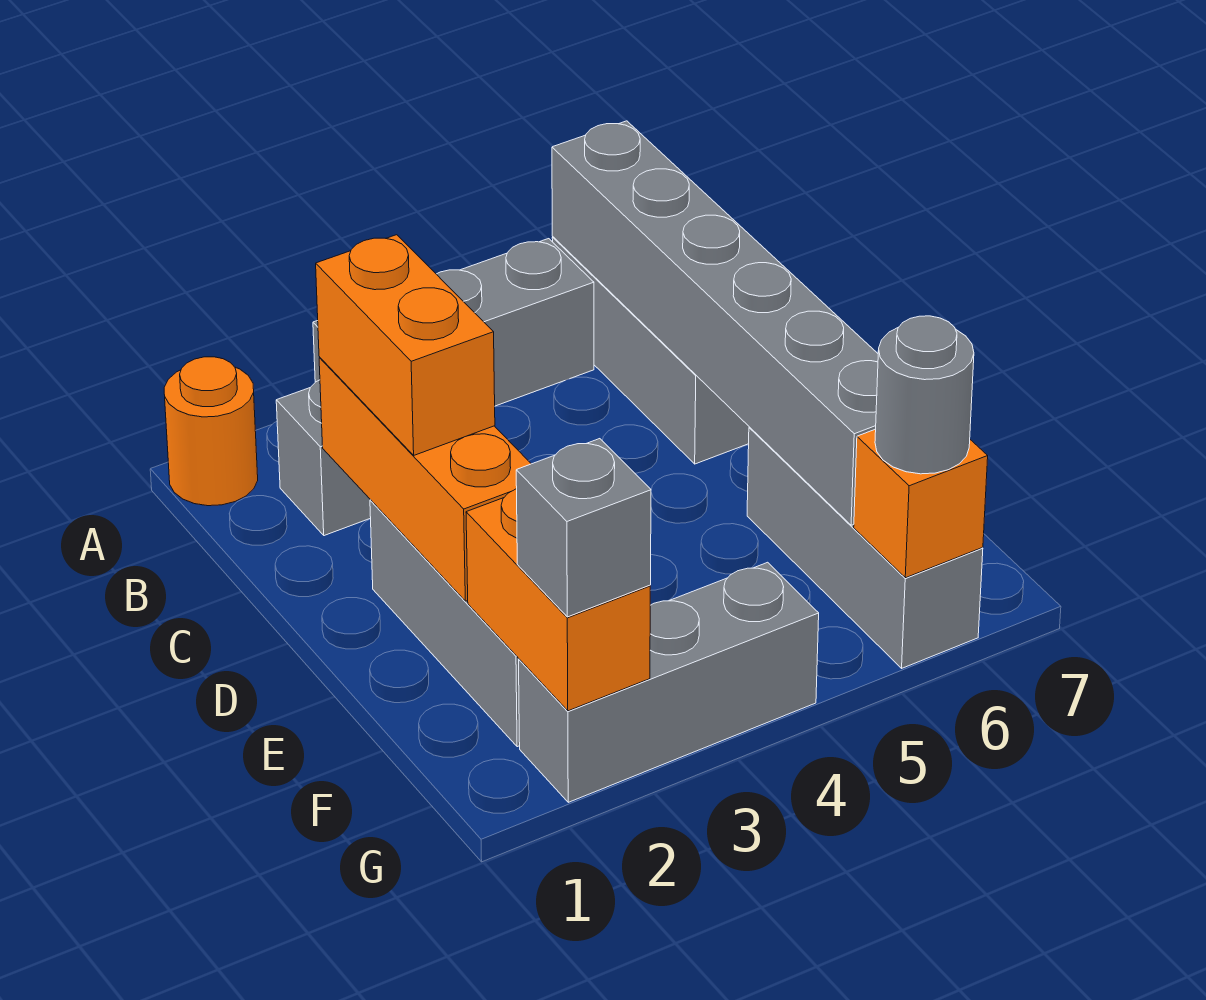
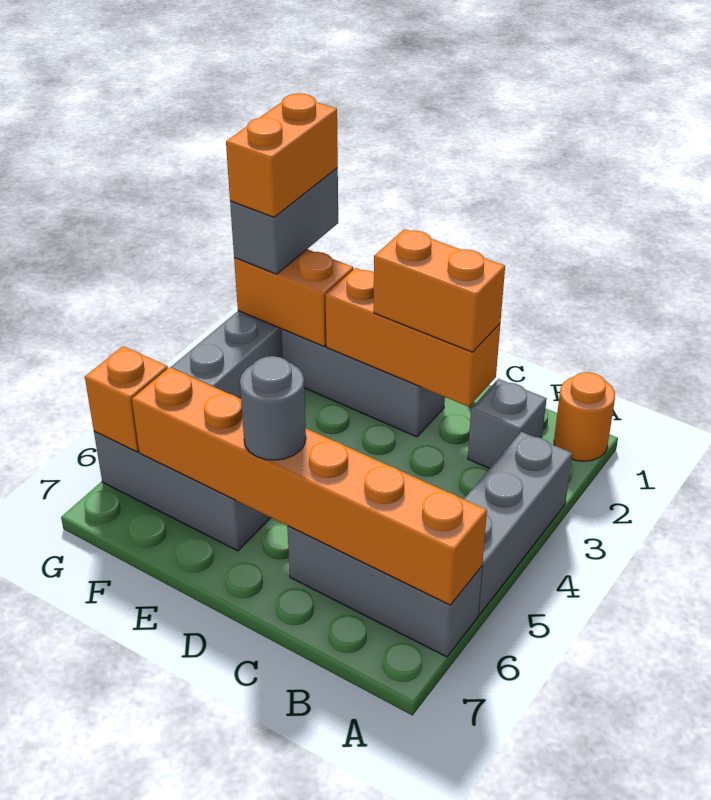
grey brick A6:F6 level 2 -> orange brick A6:F6 level 2
none -> orange brick G1:G2 level 4
grey brick G2 level 3 -> grey brick G1:G2 level 3
grey round brick G6 level 3 -> grey round brick D6 level 3

